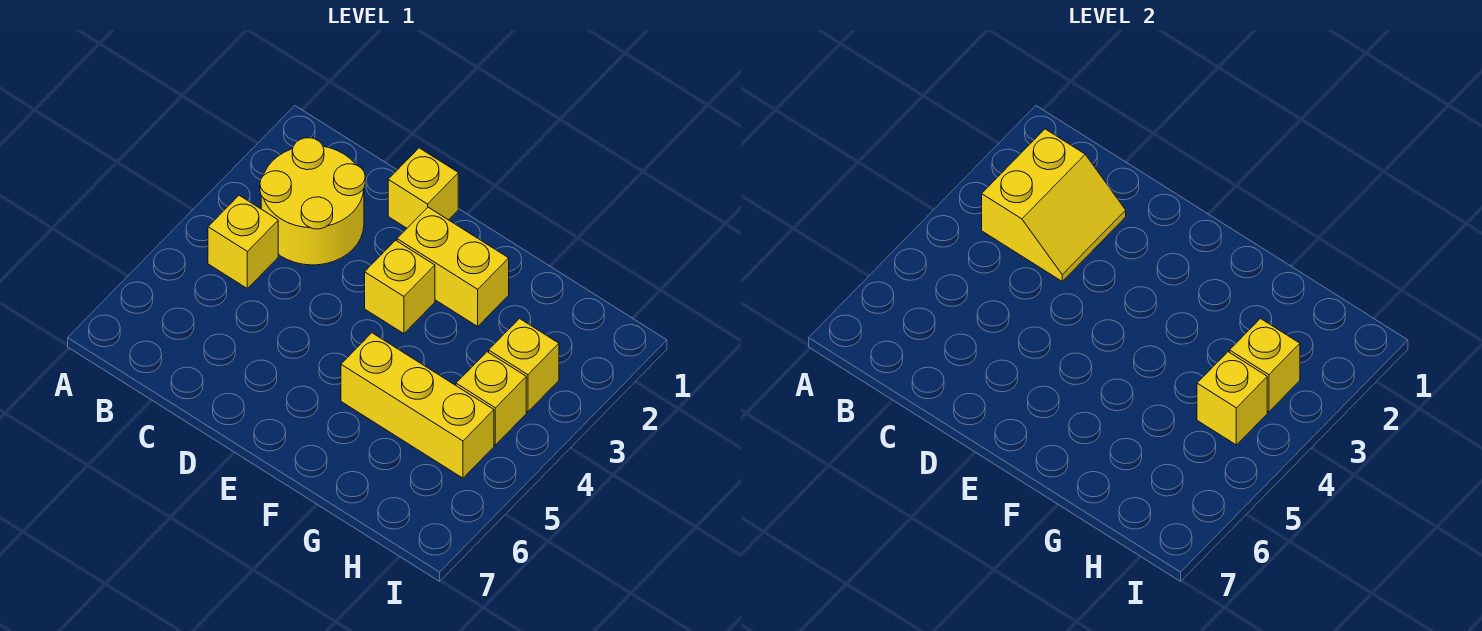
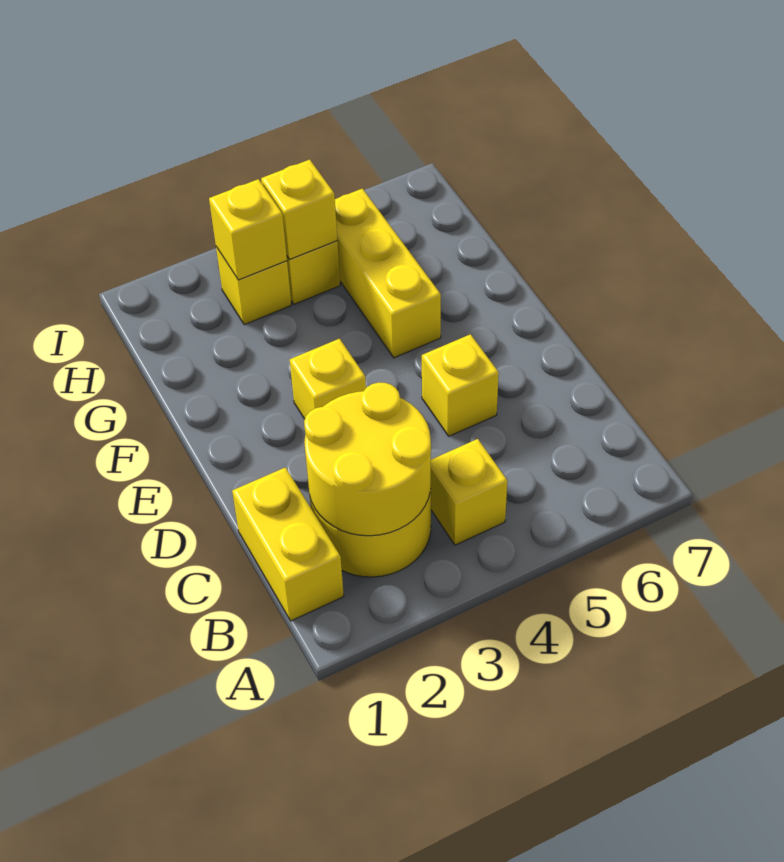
yellow slope B2:C3 level 2 top B -> yellow round brick B2:C3 level 2
yellow brick D1 level 1 -> yellow brick D5 level 1
yellow brick E2:F2 level 1 -> yellow brick B1:C1 level 1

